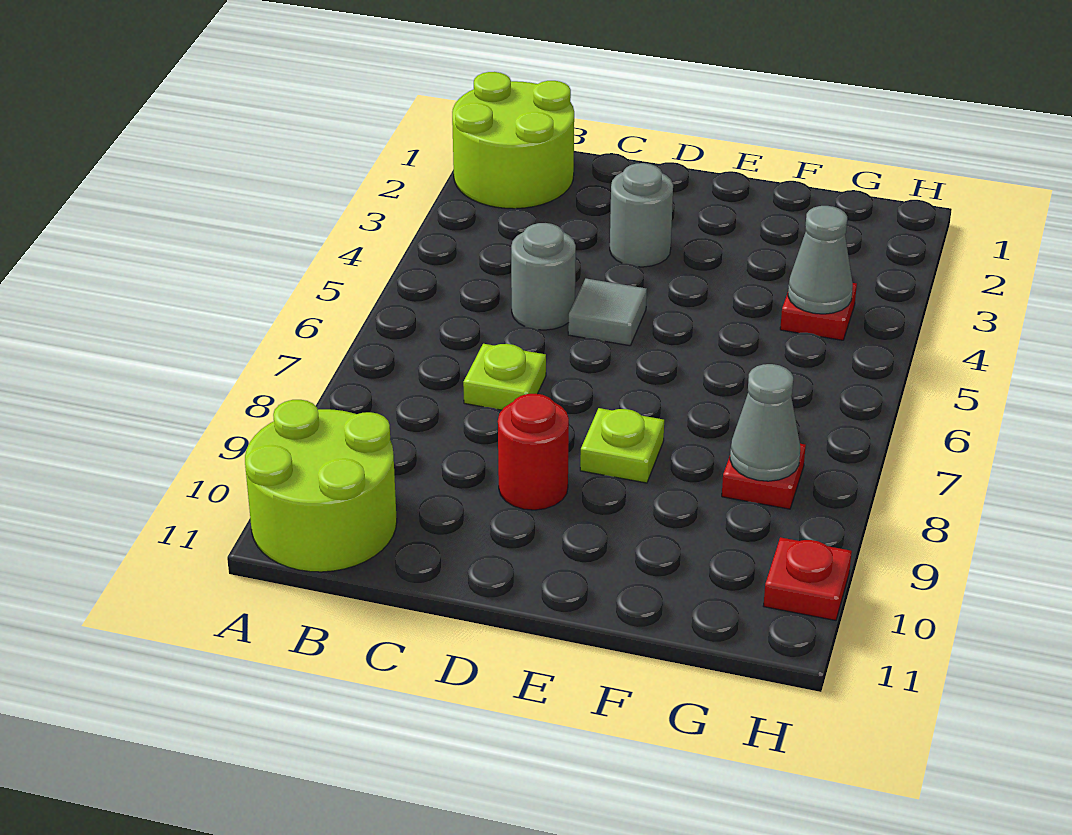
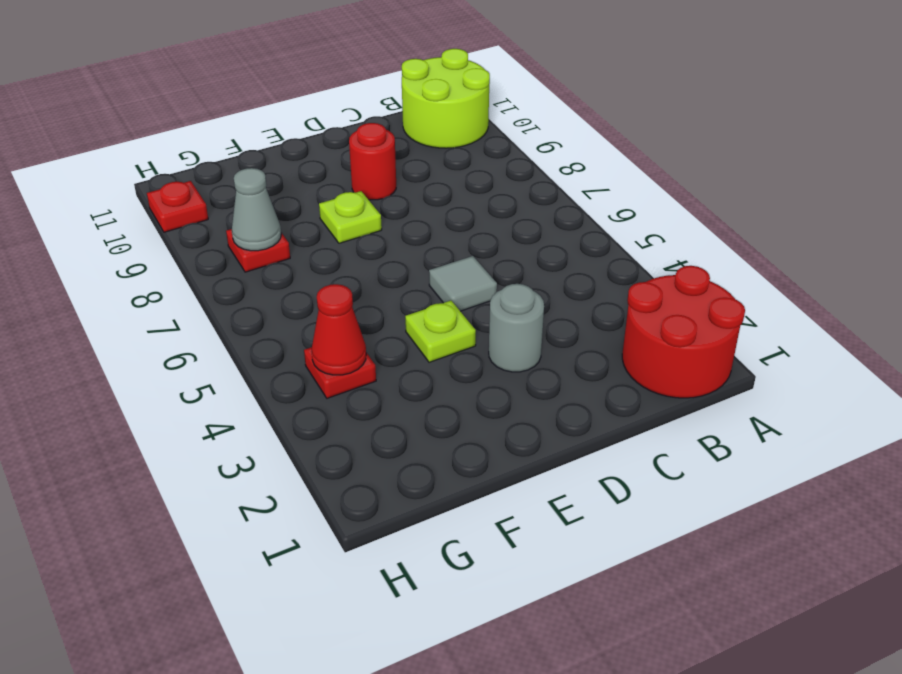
lime round brick A1:B2 level 1 -> red round brick A1:B2 level 1
grey round brick C5 level 1 -> none
lime plate C7 level 1 -> lime plate E4 level 1
grey cone G4 level 2 -> red cone G4 level 2

